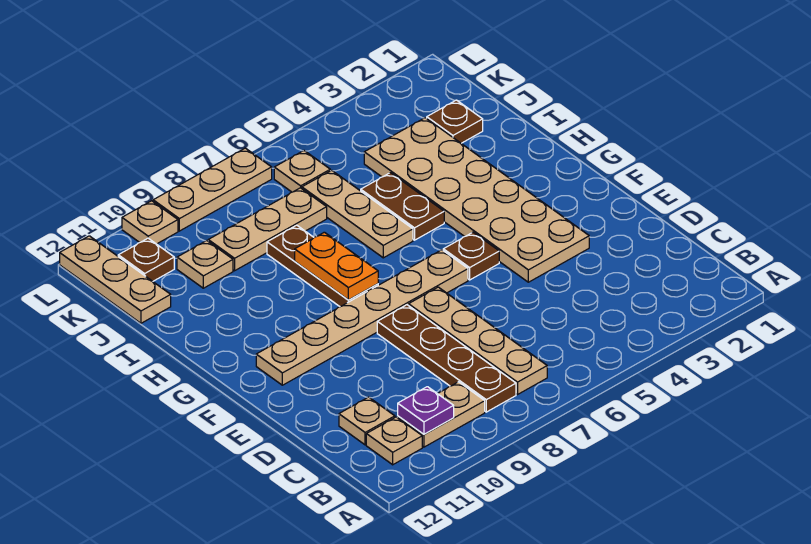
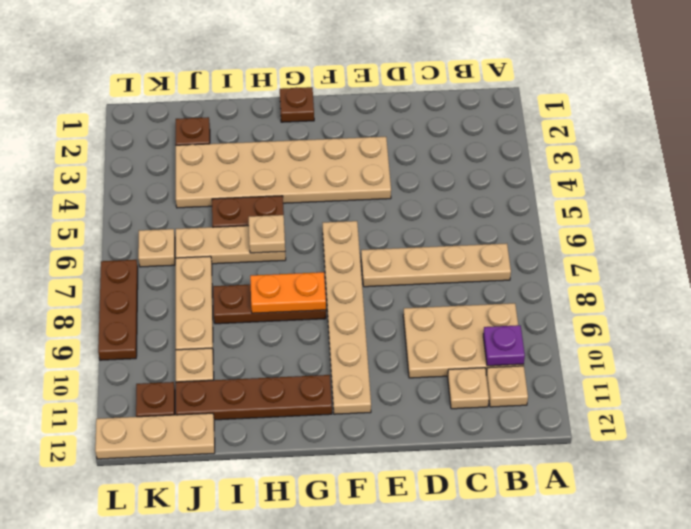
brown plate B8:E8 level 1 -> brown plate G11:J11 level 1
tan plate B9:B10 level 1 -> tan plate B9:D10 level 1
brown plate F5 level 1 -> brown plate G1 level 1
tan plate L7:L9 level 1 -> brown plate L7:L9 level 1
tan plate L10 level 1 -> tan plate H6 level 2

